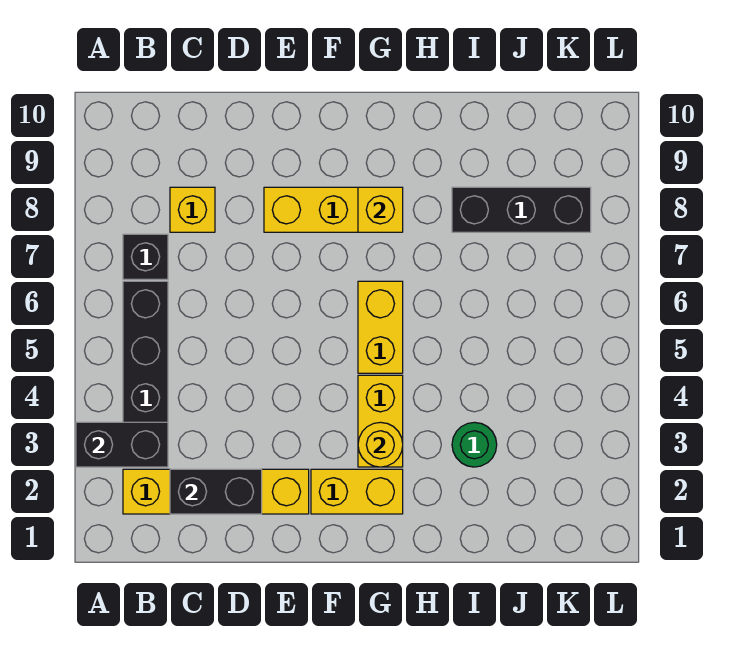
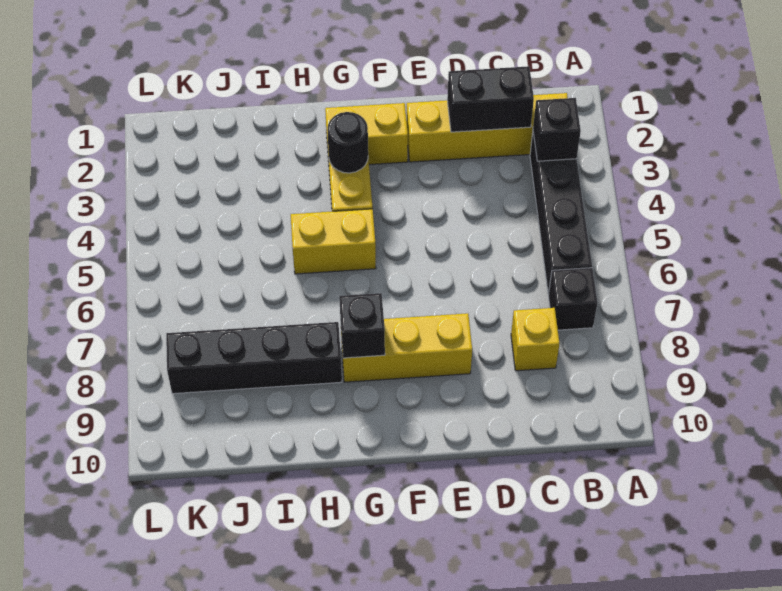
black brick A3:B3 level 2 -> black brick B3 level 2
yellow round brick G3 level 2 -> black round brick G3 level 2
yellow brick G5:G6 level 1 -> yellow brick G5:H5 level 1
yellow brick G8 level 2 -> black brick G8 level 2
green round brick I3 level 1 -> none
black brick I8:K8 level 1 -> black brick H8:K8 level 1

